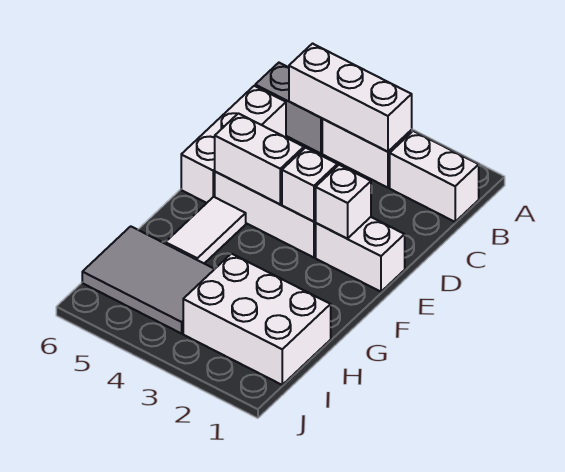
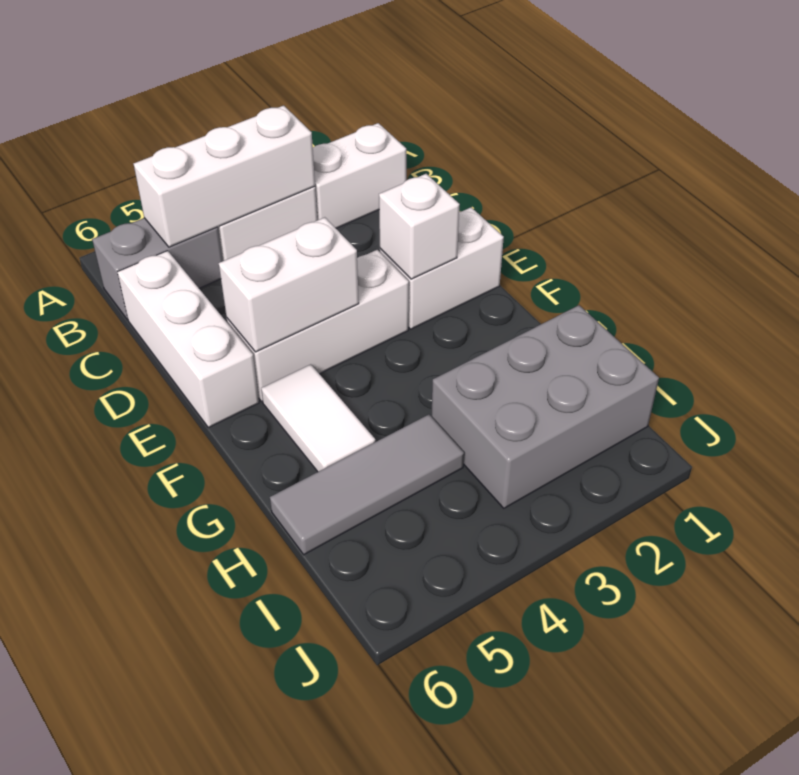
white brick E3 level 2 -> none
white brick H1:I3 level 1 -> grey brick H1:I3 level 1
grey tile H4:I6 level 1 -> grey tile H4:H6 level 1

